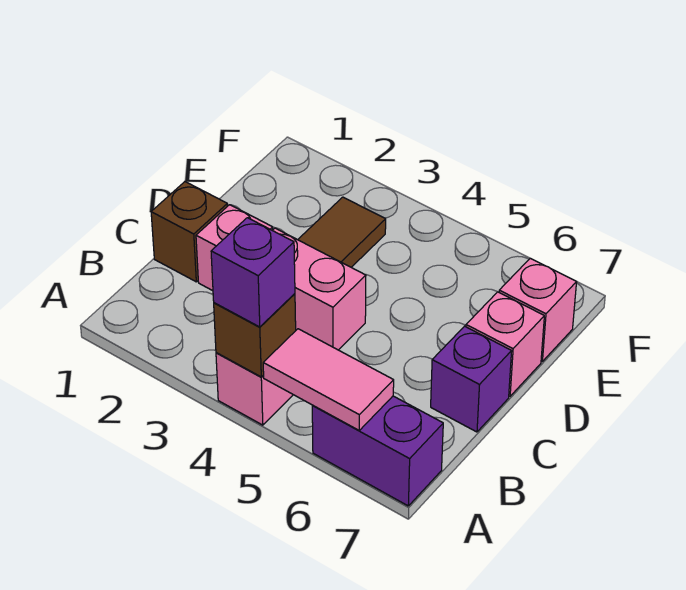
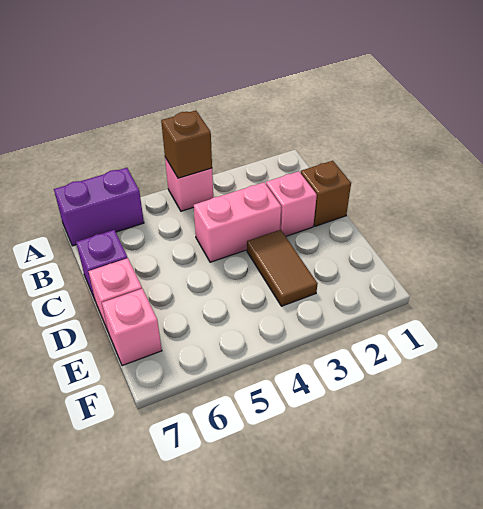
purple brick A4 level 3 -> none
pink tile A5:A6 level 2 -> none

